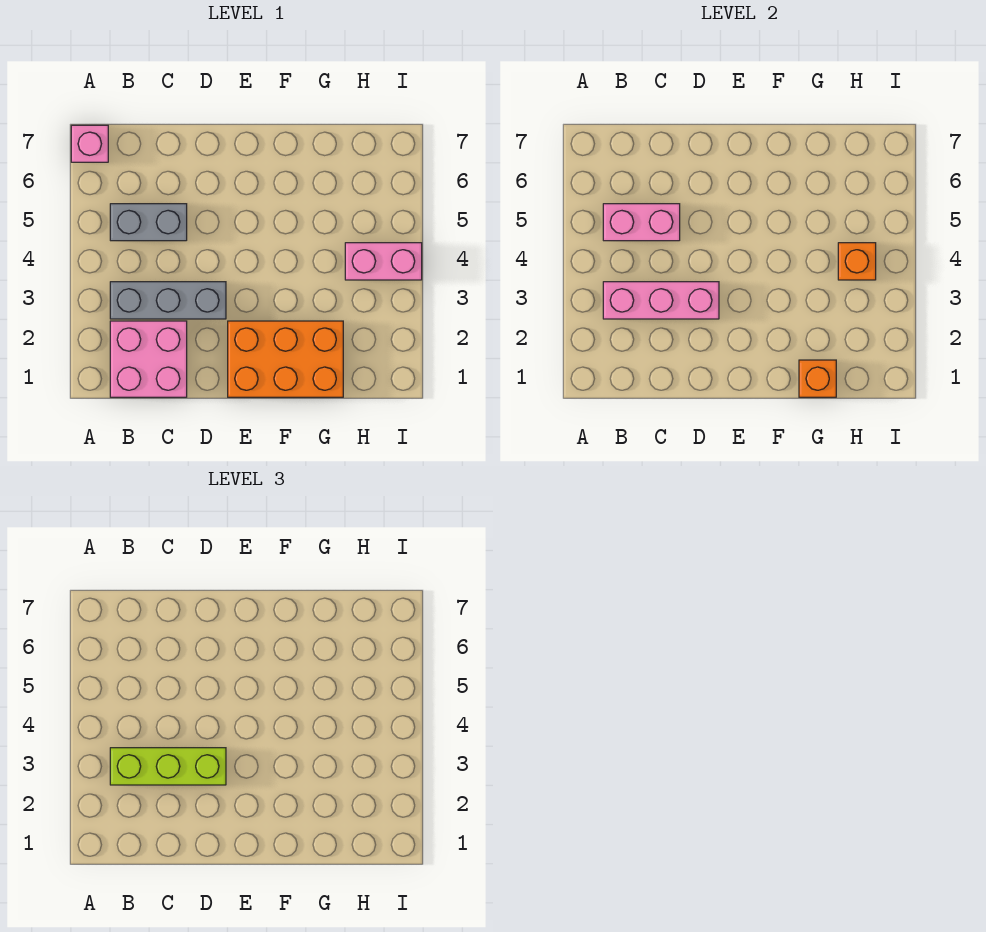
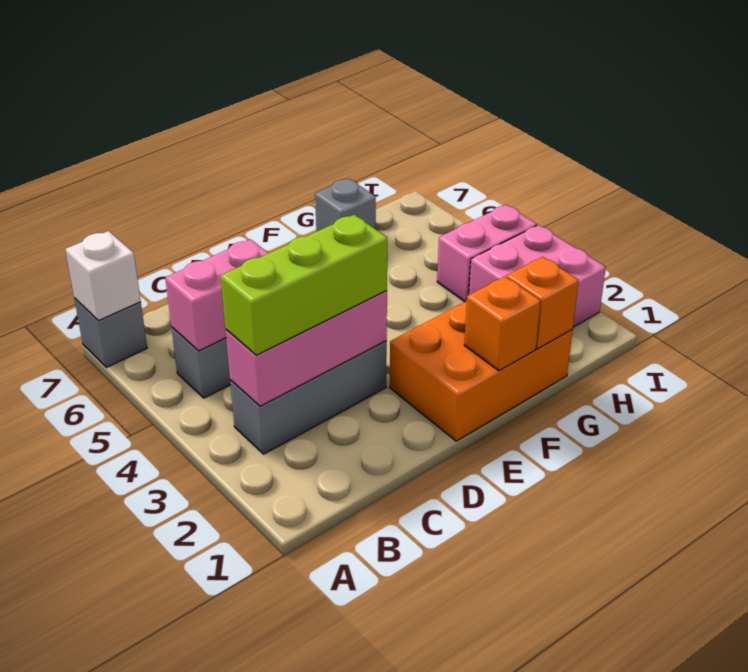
pink brick A7 level 1 -> grey brick A7 level 1
none -> white brick A7 level 2
pink brick B1:C2 level 1 -> pink brick H2:I3 level 1
none -> grey brick G7 level 1
orange brick H4 level 2 -> orange brick F1 level 2

